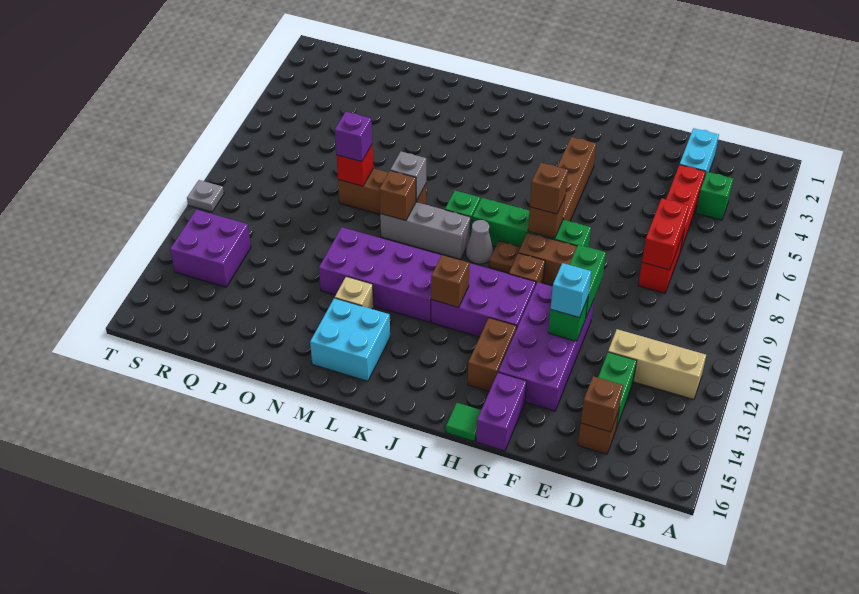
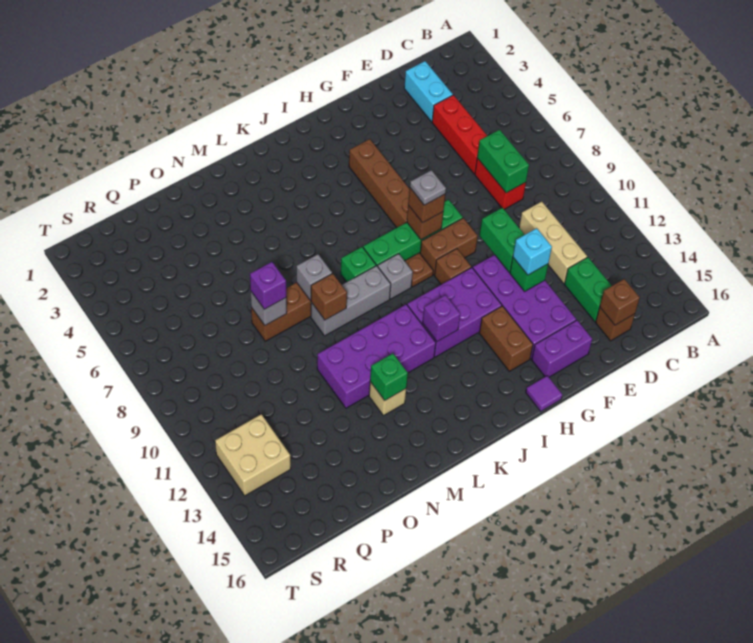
tan brick B12:D12 level 1 -> tan brick D10:D12 level 1
green brick C4 level 1 -> green brick M13 level 2
red brick D7:D8 level 2 -> green brick D7:D8 level 2
purple brick G15:G16 level 1 -> purple brick F15:G15 level 1
green tile H16 level 1 -> purple tile H16 level 1
grey cone J9 level 1 -> grey brick J9 level 1
brown brick J12 level 2 -> purple brick J12 level 2
cyan brick L14:M15 level 1 -> none
red brick O8 level 2 -> grey brick O8 level 2
purple brick R12:S13 level 1 -> tan brick R12:S13 level 1
grey plate T10 level 1 -> grey plate H8 level 4

